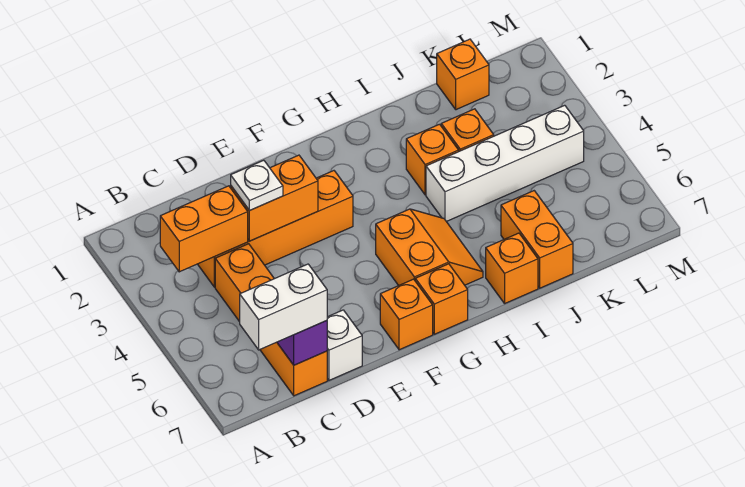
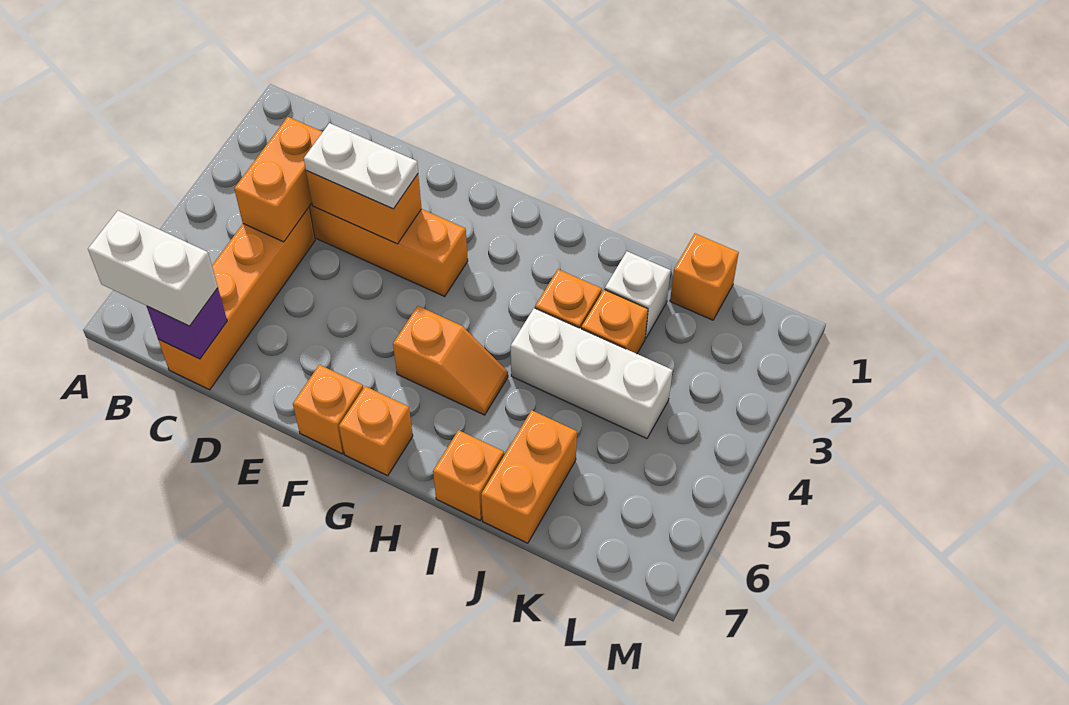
orange brick B3:C3 level 2 -> orange brick C3:C4 level 2
white plate D3 level 3 -> white plate D3:E3 level 3
white brick D7 level 1 -> white brick J2 level 1
orange slope G5:H6 level 1 top G -> orange slope G5:H5 level 1 top G
white brick I4:L4 level 1 -> white brick I4:K4 level 1

